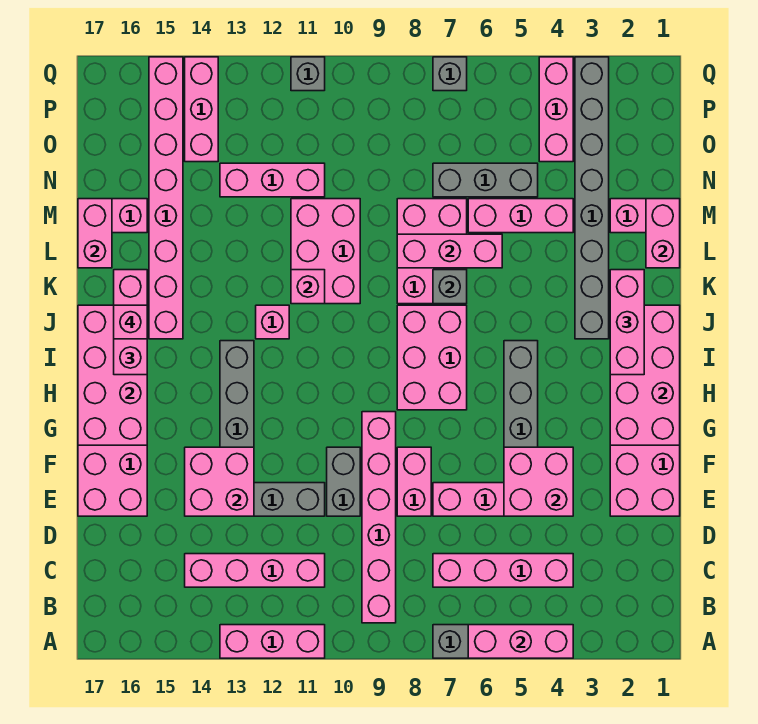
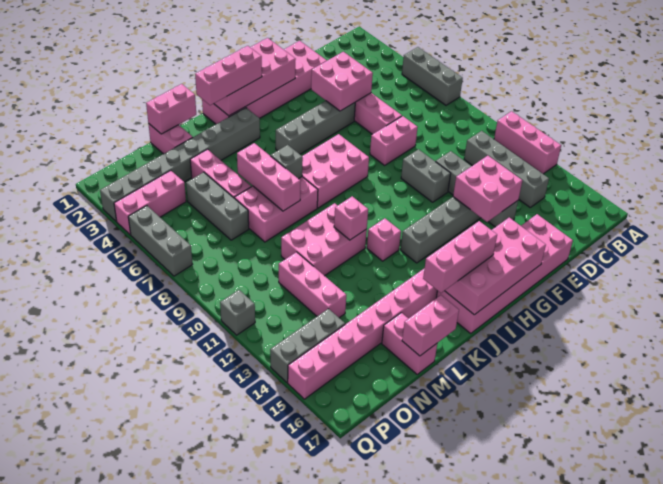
pink brick A4:A6 level 2 -> none
pink brick B9:G9 level 1 -> none
pink brick C4:C7 level 1 -> none
pink brick C11:C14 level 1 -> grey brick C11:C14 level 1
grey brick E10:F10 level 1 -> grey brick F10:F11 level 1
pink brick J16 level 4 -> none
pink brick O14:Q14 level 1 -> grey brick O14:Q14 level 1
grey brick Q7 level 1 -> grey brick Q5:Q7 level 1

